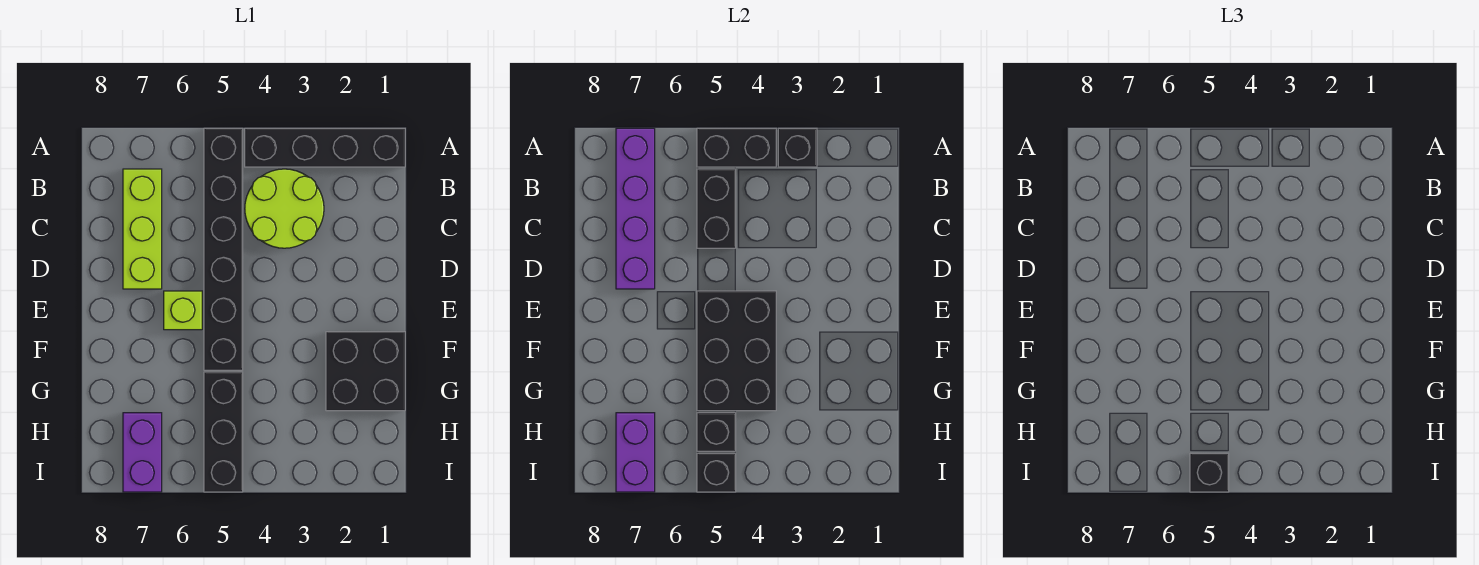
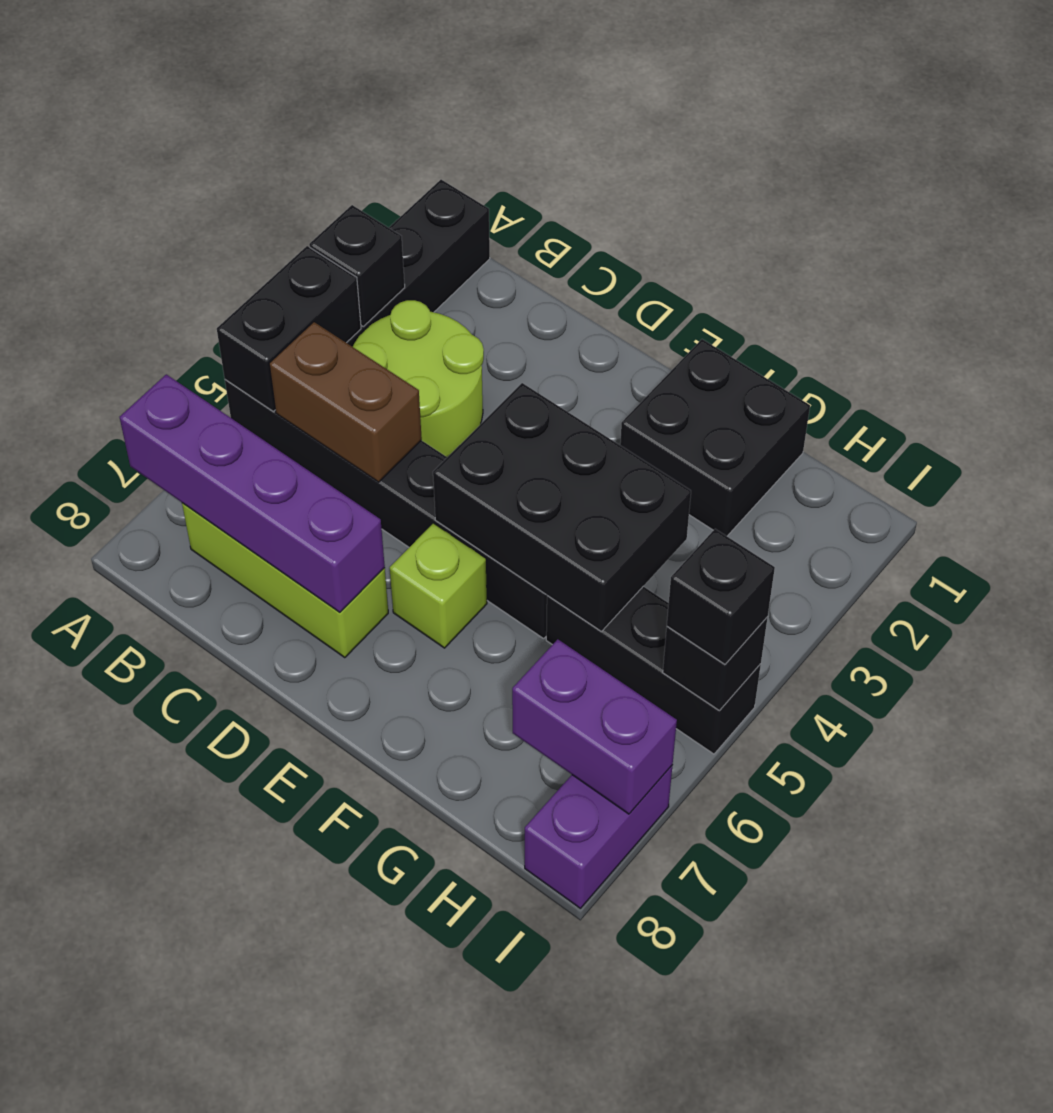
black brick B5:C5 level 2 -> brown brick B5:C5 level 2
black brick H5 level 2 -> none
purple brick H7:I7 level 1 -> purple brick I7:I8 level 1

